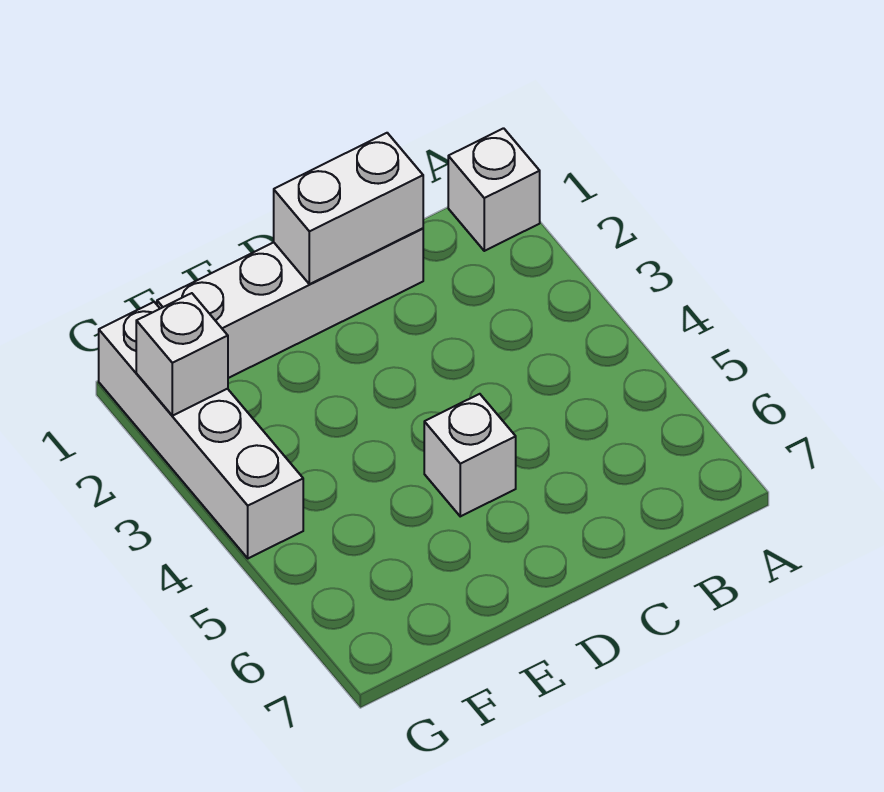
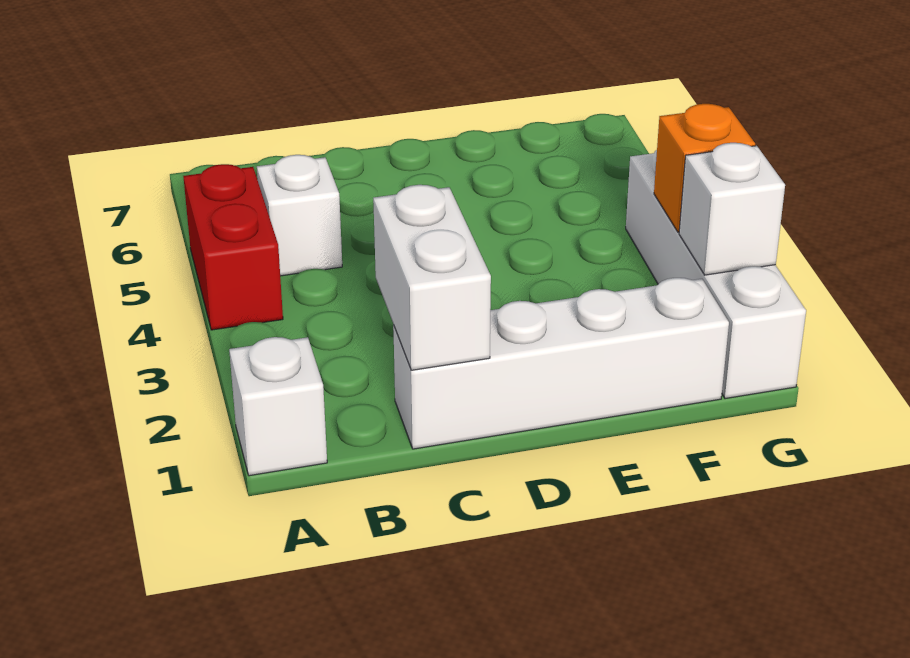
none -> red brick A4:A5 level 1
white brick C1:D1 level 2 -> white brick C1:C2 level 2
white brick D5 level 1 -> white brick B5 level 1
none -> orange brick G3 level 2

